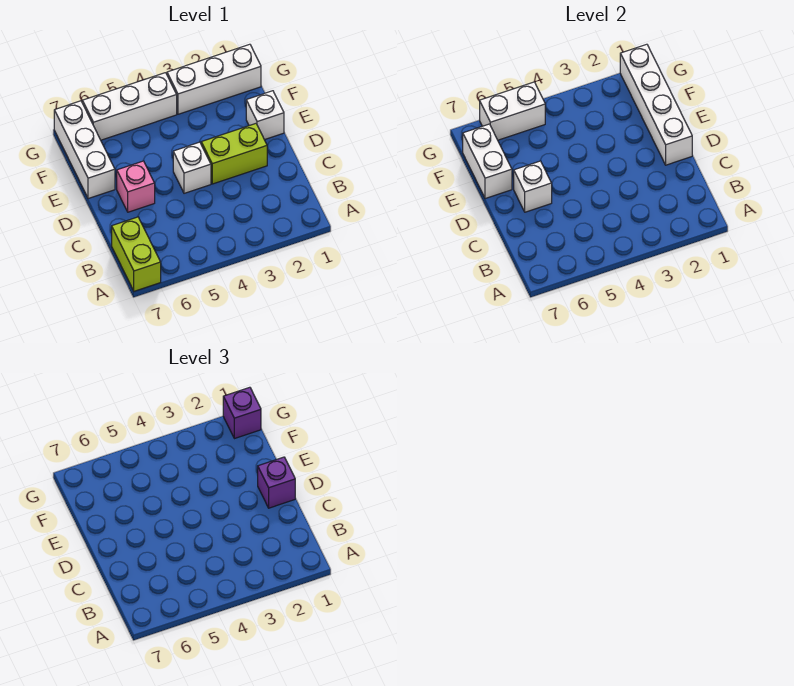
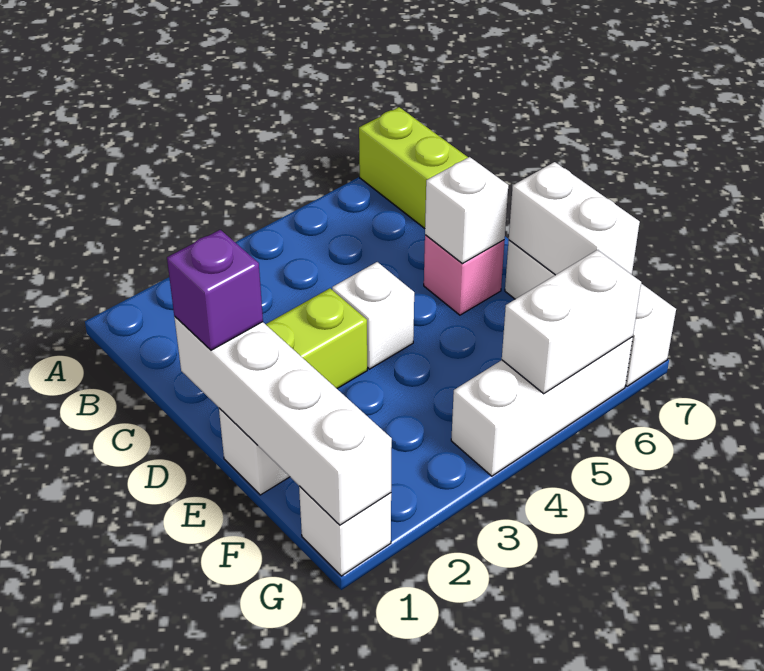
white brick G1:G3 level 1 -> white brick G1 level 1
purple brick G1 level 3 -> none

